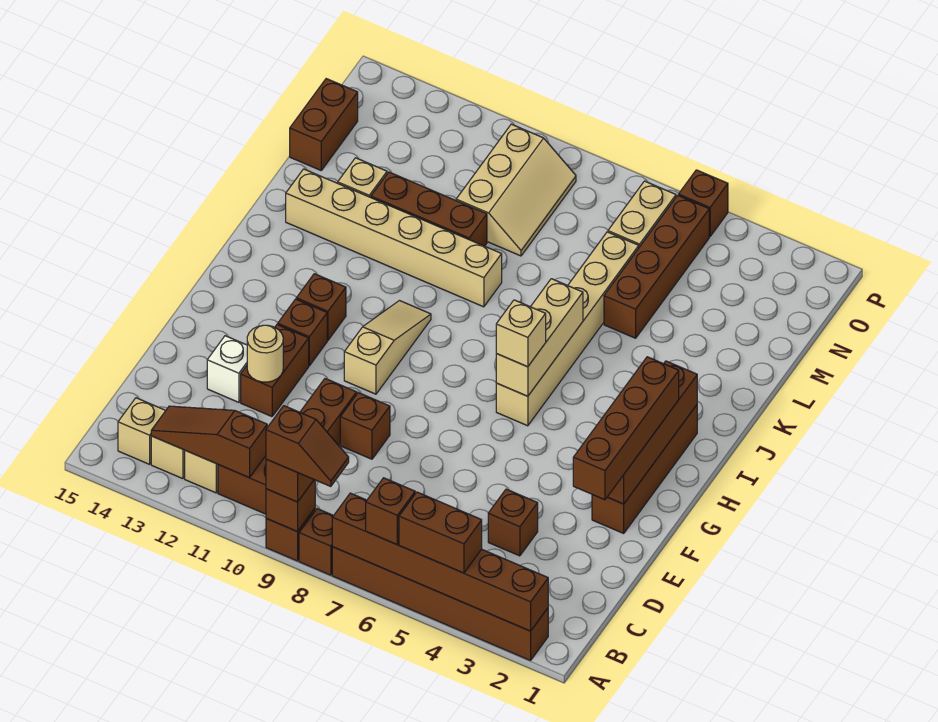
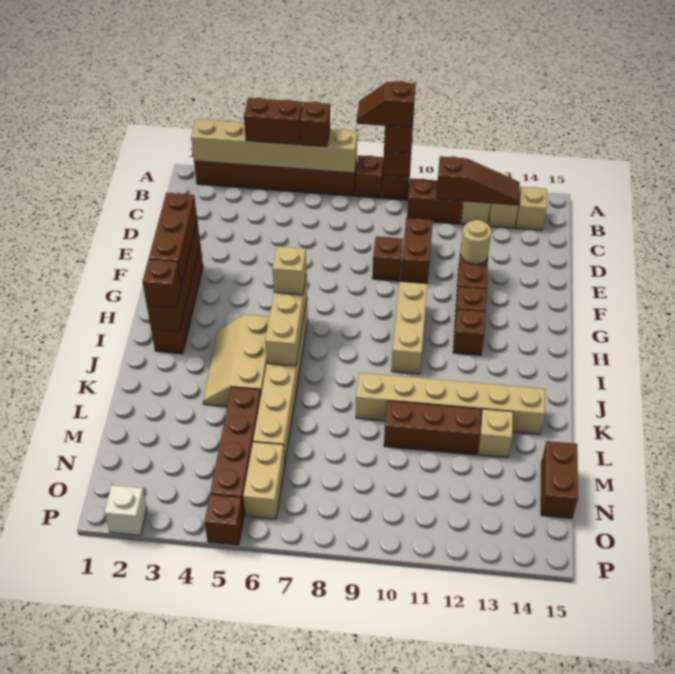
brown brick A2:A7 level 2 -> tan brick A2:A7 level 2
brown brick D4 level 1 -> brown brick I2 level 3
brown brick E2:H2 level 3 -> brown brick F2:H2 level 3
white brick E13 level 1 -> white brick P2 level 1
tan slope G10:I10 level 1 top G -> tan brick G10:I10 level 1
tan slope M9:O10 level 1 top 10 -> tan slope I4:K5 level 1 top 5

